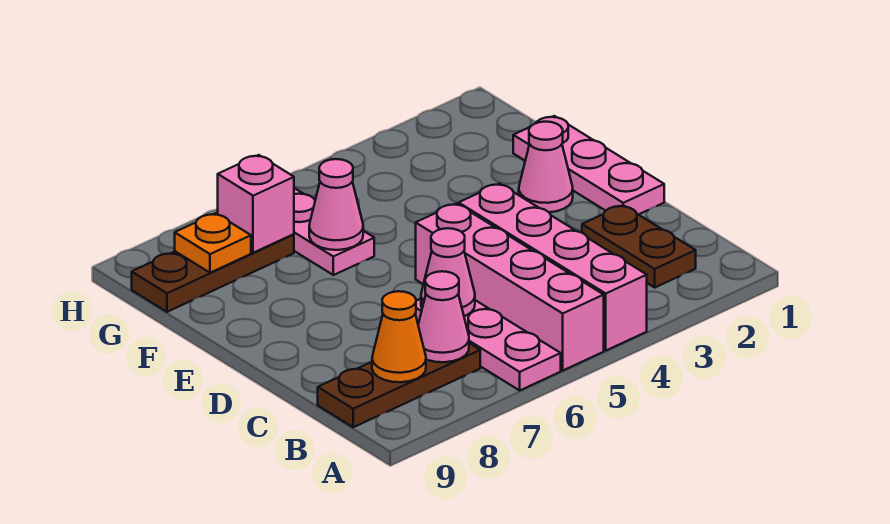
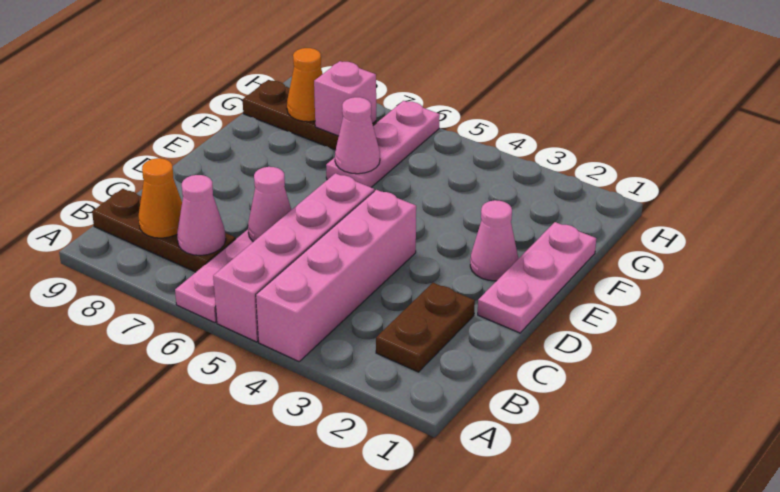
orange plate G8 level 2 -> orange cone G8 level 2

